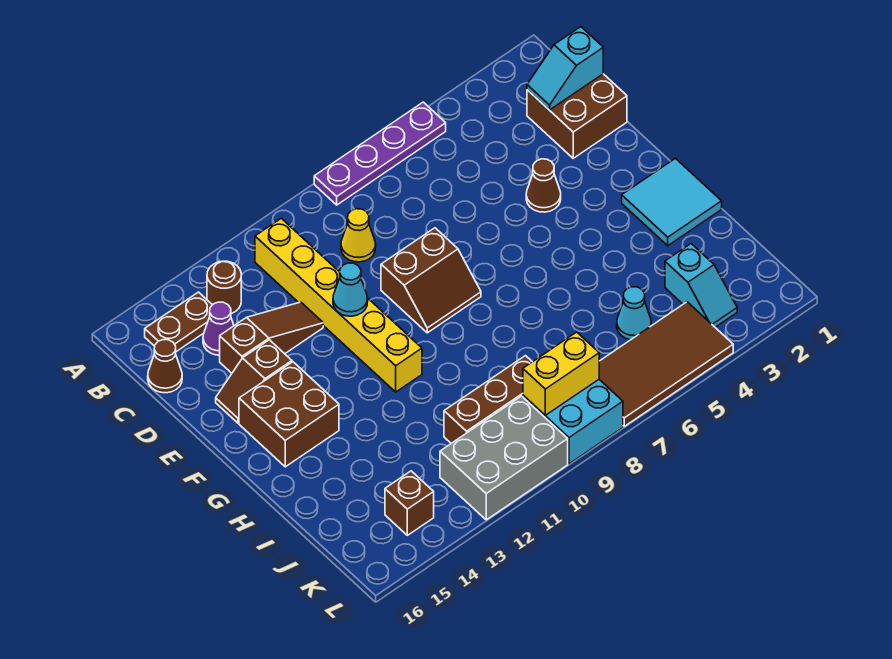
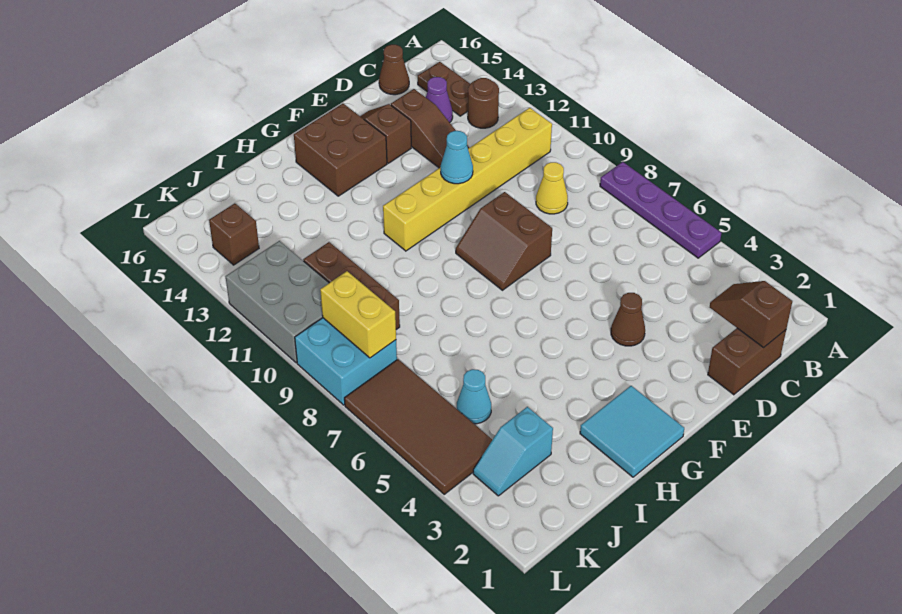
brown brick C1:D2 level 1 -> brown brick C1:D1 level 1
cyan slope C1:C2 level 2 top 1 -> brown slope C1:C2 level 2 top 1

